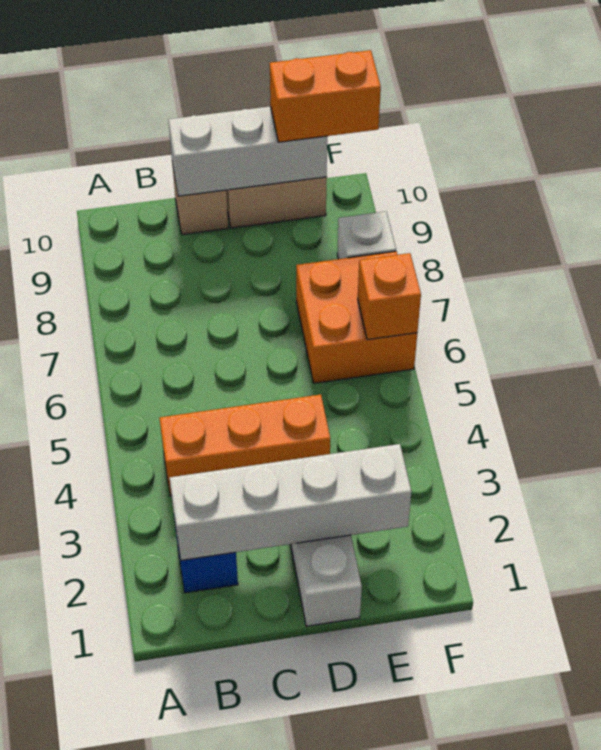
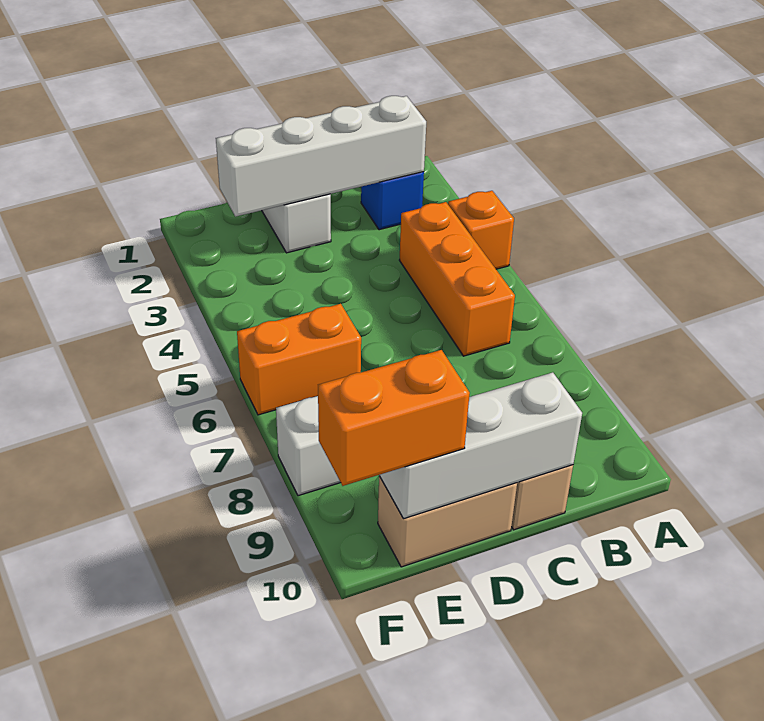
orange brick B4:D4 level 1 -> orange brick B4:B6 level 1
orange brick E6:F7 level 1 -> orange brick E6:F6 level 1
orange brick F6 level 2 -> orange brick A4 level 1

